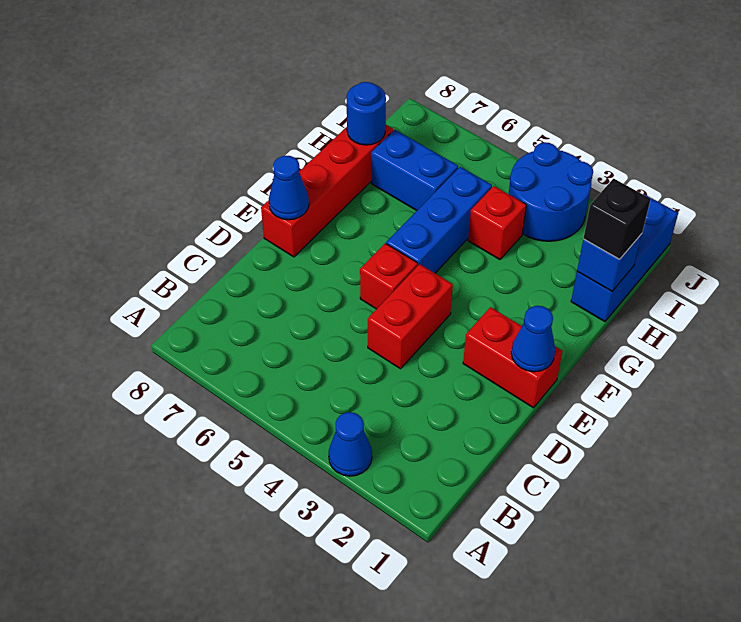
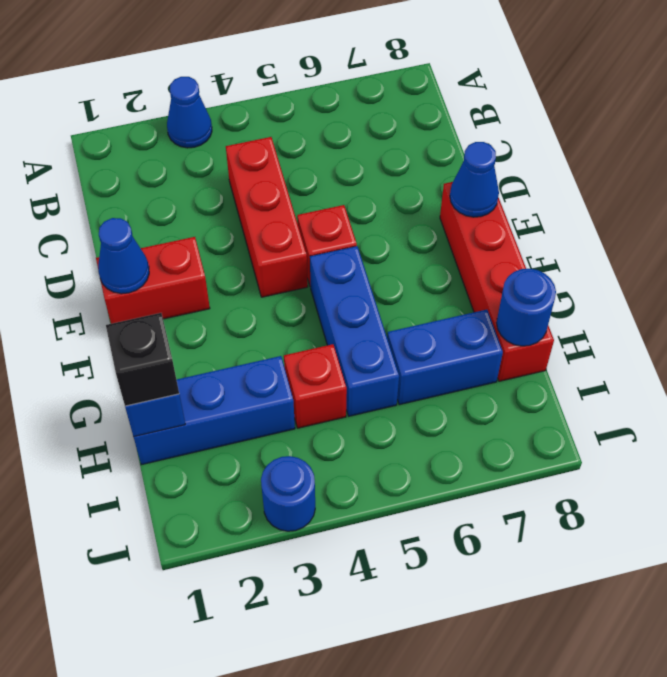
red brick D4:E4 level 1 -> red brick C4:E4 level 1
blue brick H1:J1 level 1 -> blue brick H1:H3 level 1
blue round brick I3:J4 level 1 -> blue round brick J3 level 1

